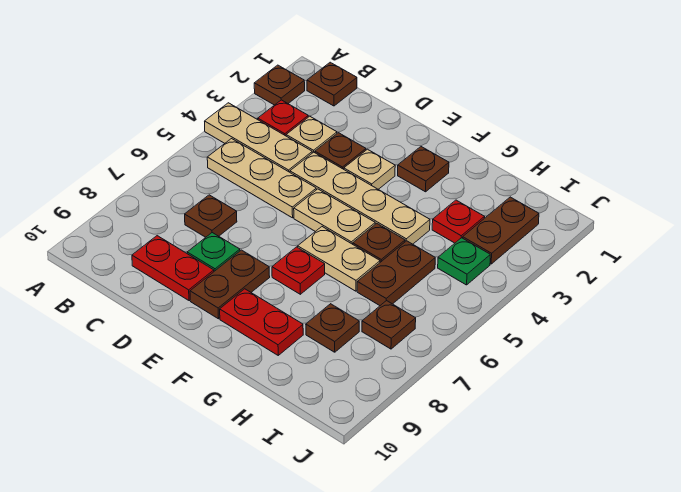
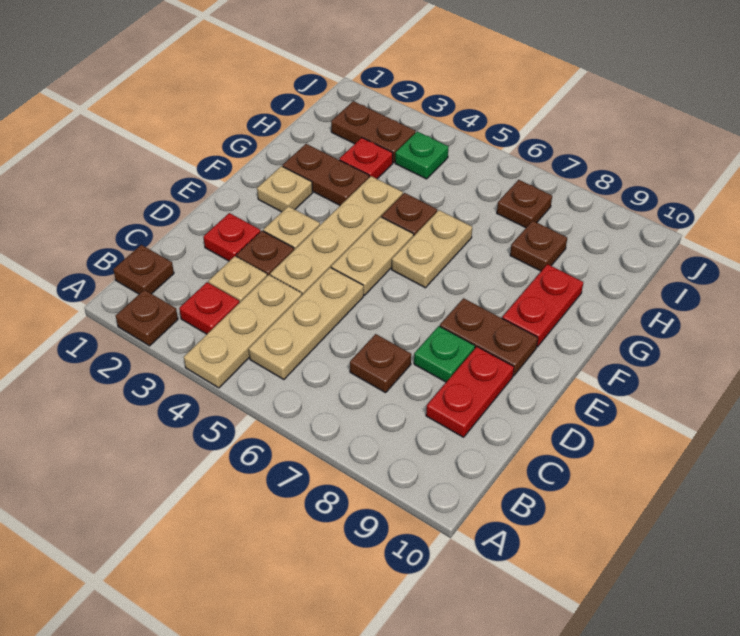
brown plate F2 level 1 -> tan plate F2 level 1
red plate F7 level 1 -> red plate D2 level 1
brown plate H5:H6 level 1 -> brown plate G2:G3 level 1

